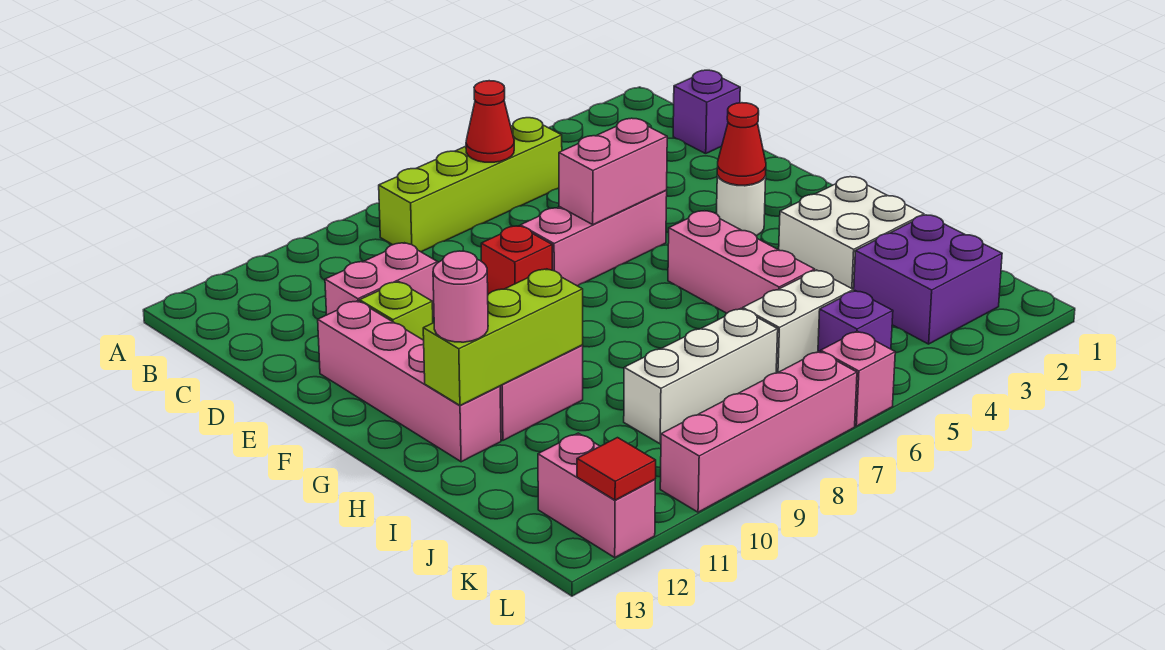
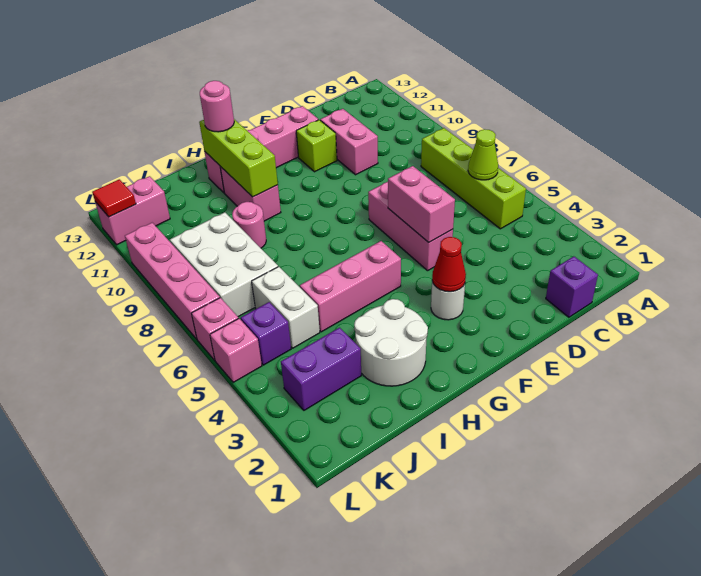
red cone B6 level 2 -> lime cone B6 level 2
red brick E8 level 1 -> none
white brick H2:I3 level 1 -> white round brick H2:I3 level 1
none -> pink round brick I9 level 1
purple brick J2:K3 level 1 -> purple brick J3:K3 level 1
white brick J7:J9 level 1 -> white brick J7:K9 level 1
none -> pink brick L5 level 1

